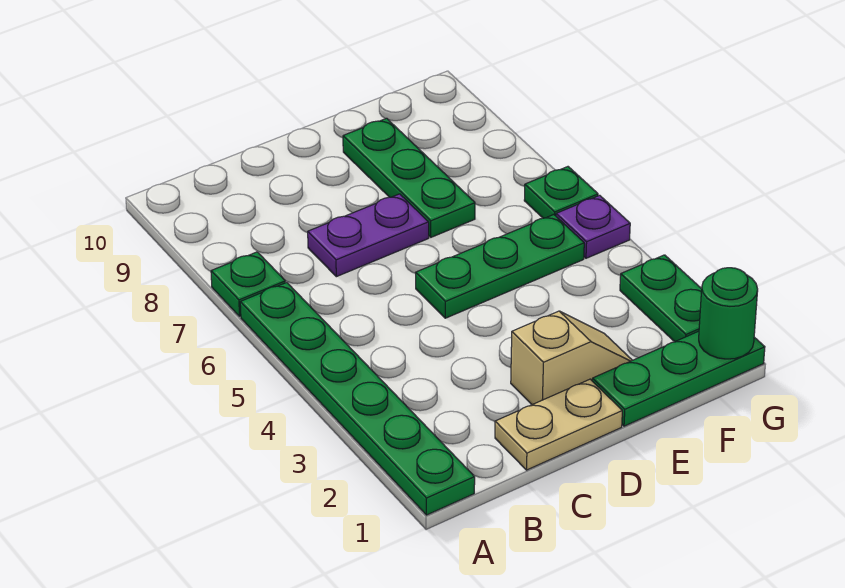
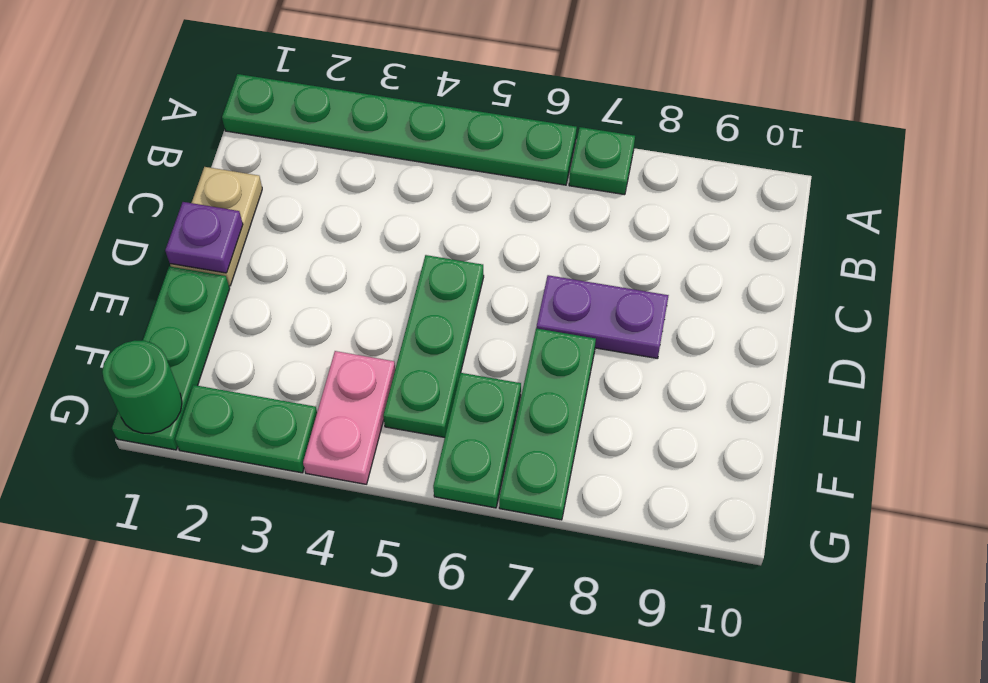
purple plate C7:D7 level 1 -> purple plate D7:D8 level 1
tan slope D2:E2 level 1 top D -> none
green plate E7:E9 level 1 -> green plate E7:G7 level 1
none -> pink plate F4:G4 level 1
purple plate G5 level 1 -> purple plate D1 level 2
green plate G6 level 1 -> green plate F6:G6 level 1

